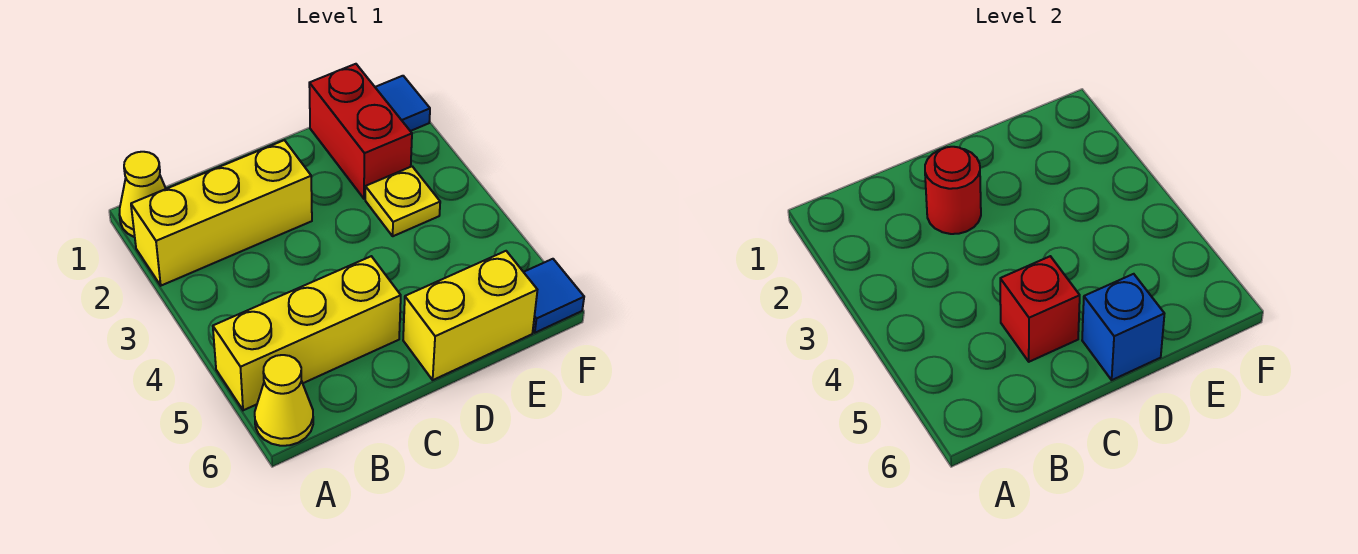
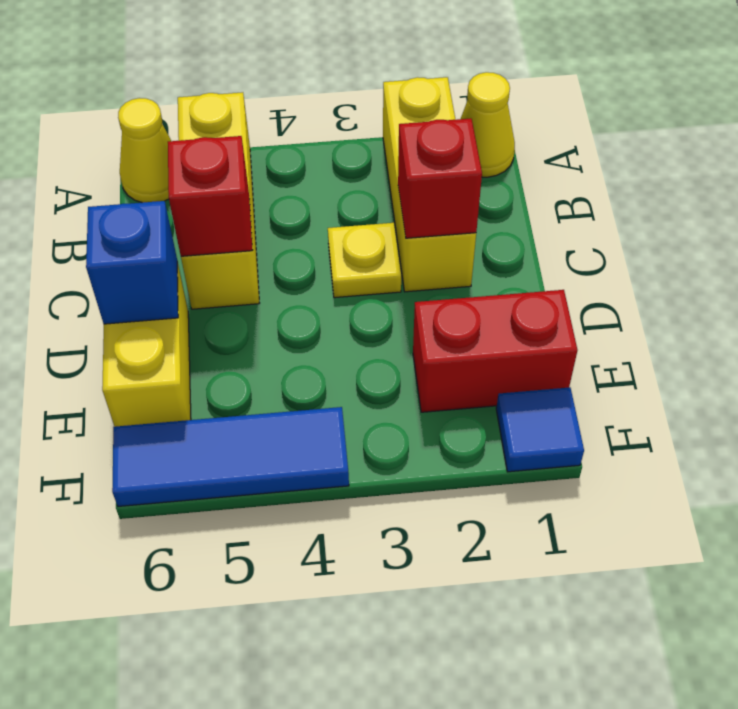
red round brick C2 level 2 -> red brick C2 level 2
yellow plate E3 level 1 -> yellow plate C3 level 1
blue tile F6 level 1 -> blue tile F4:F6 level 1

